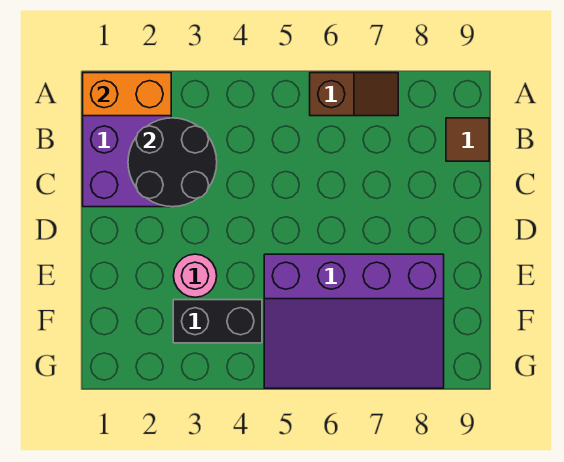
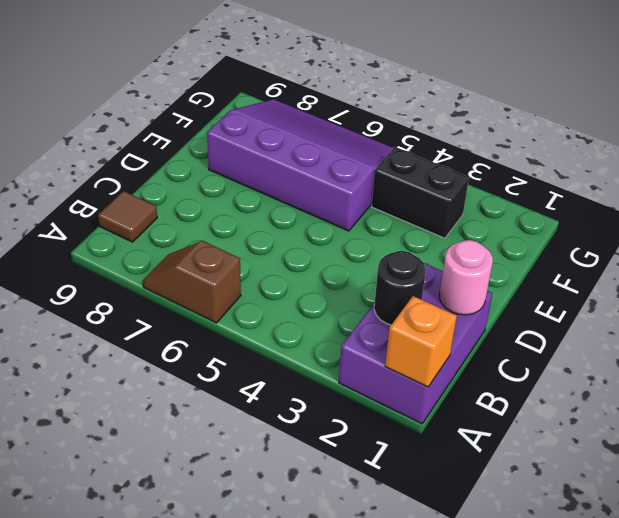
orange brick A1:A2 level 2 -> orange brick A1 level 2
black round brick B2:C3 level 2 -> black round brick B2 level 2
pink round brick E3 level 1 -> pink round brick C1 level 2

